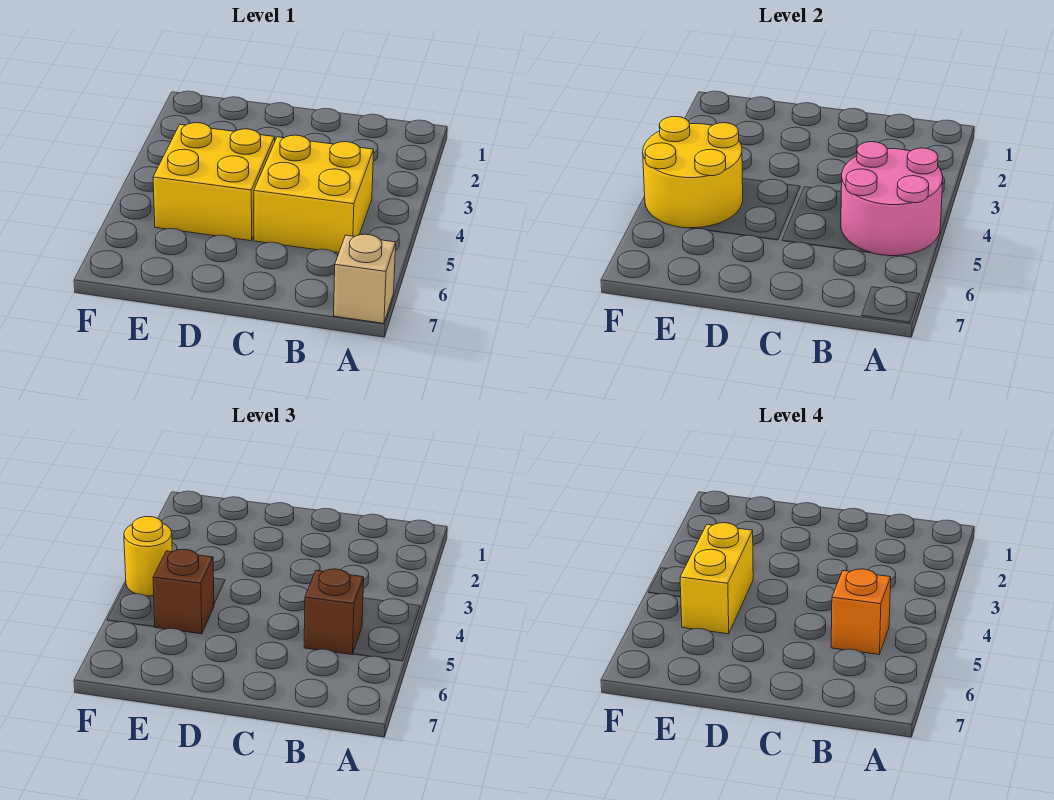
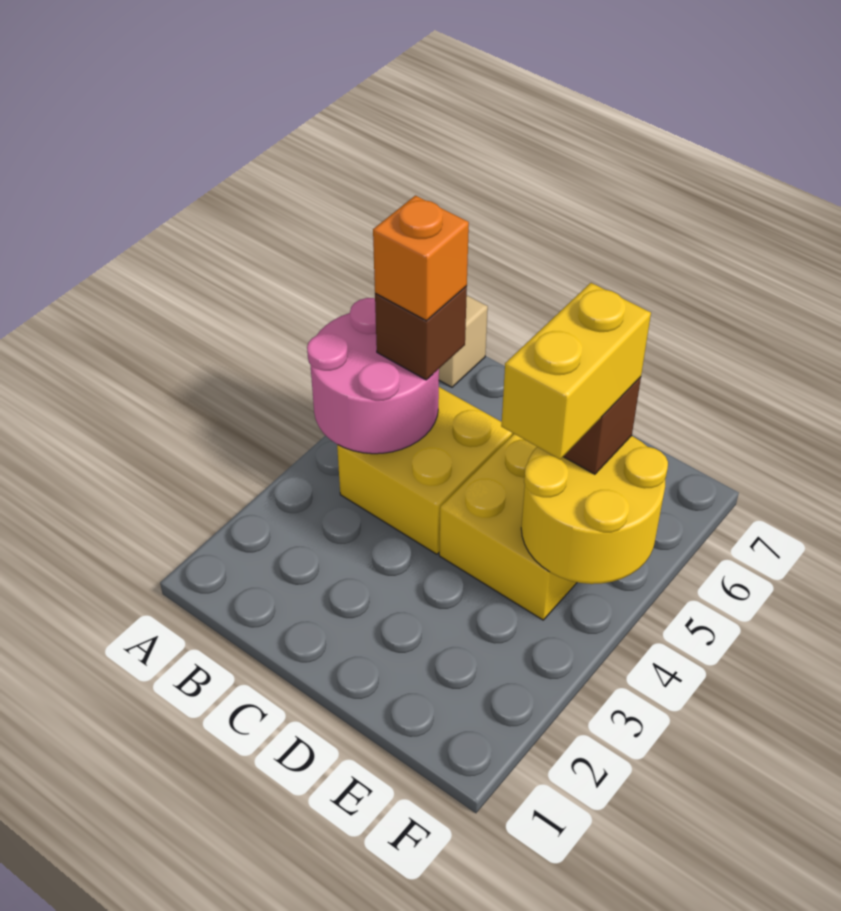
yellow round brick F4 level 3 -> none

